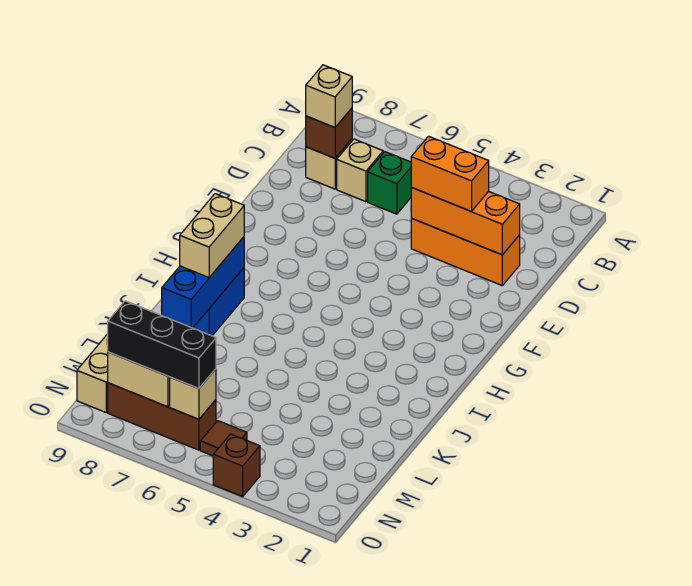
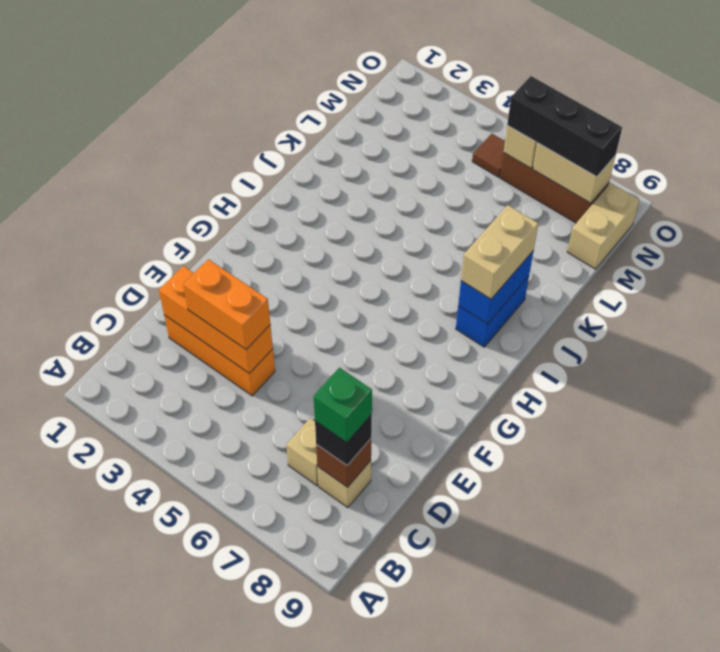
green brick C6 level 1 -> green brick C8 level 4
tan brick C8 level 3 -> black brick C8 level 3
blue brick I8:K8 level 2 -> blue brick I8:J8 level 2
brown brick O4 level 1 -> none

